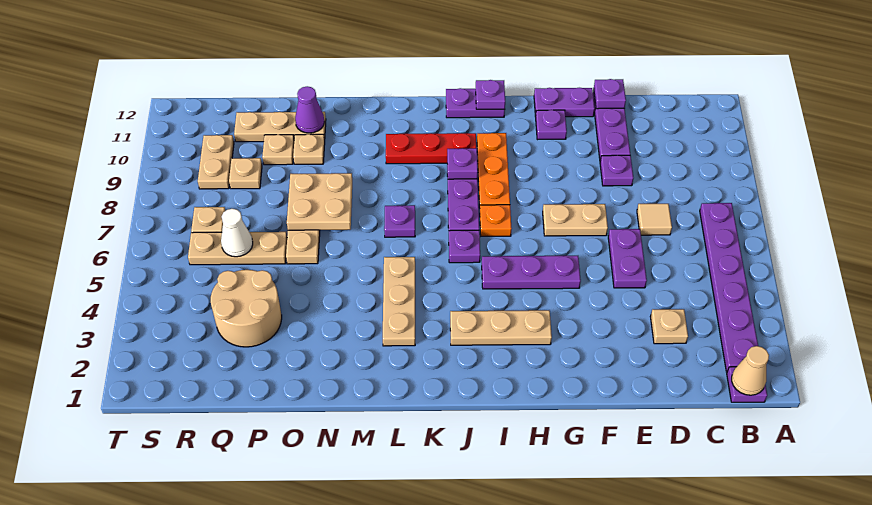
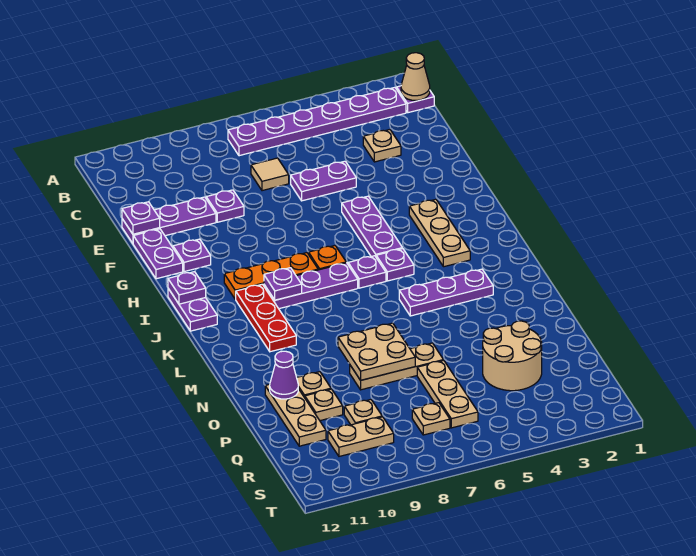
tan plate F7:G7 level 1 -> none
tan plate L3:L5 level 1 -> purple plate L3:L5 level 1
purple plate L7 level 1 -> purple plate J5 level 1
white cone Q6 level 2 -> none

